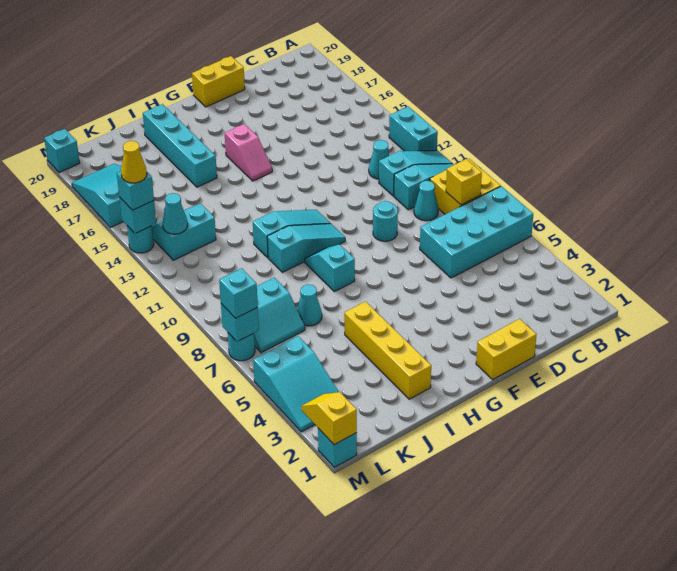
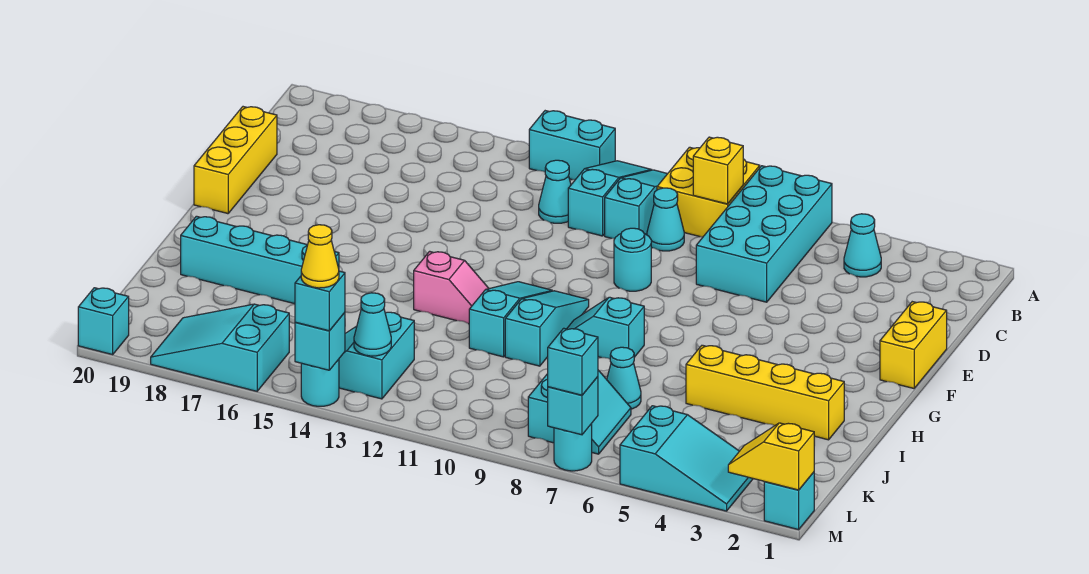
none -> cyan cone B4 level 1
yellow brick E20:F20 level 1 -> yellow brick D20:F20 level 1
pink slope G15:G16 level 1 top 16 -> pink slope H12:H13 level 1 top 13

